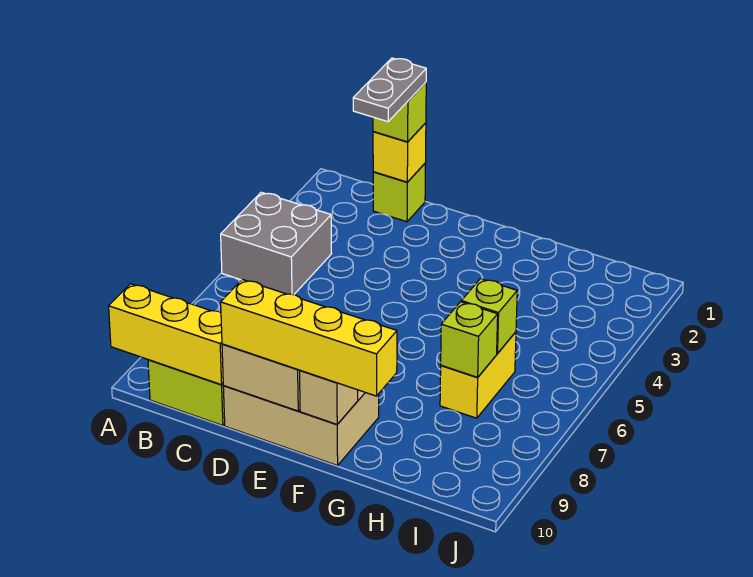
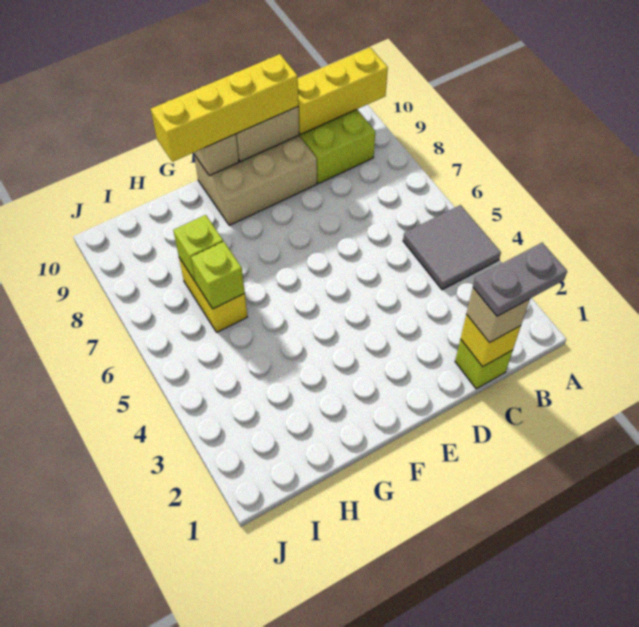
grey brick A4:B5 level 1 -> grey tile A4:B5 level 1
lime brick C1 level 3 -> tan brick C1 level 3
grey plate C1:C2 level 4 -> grey plate B1:C1 level 4

